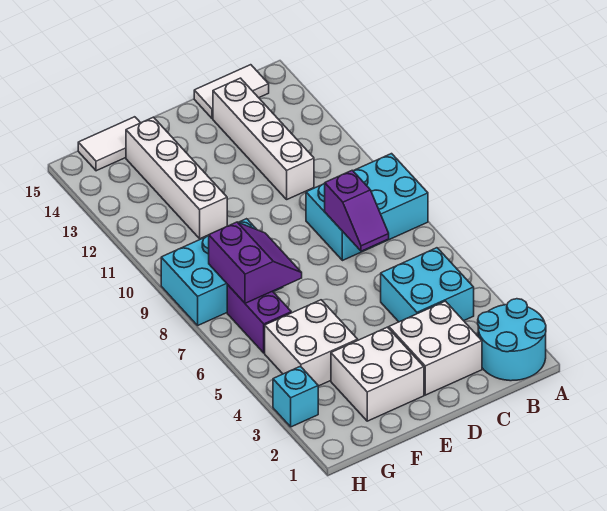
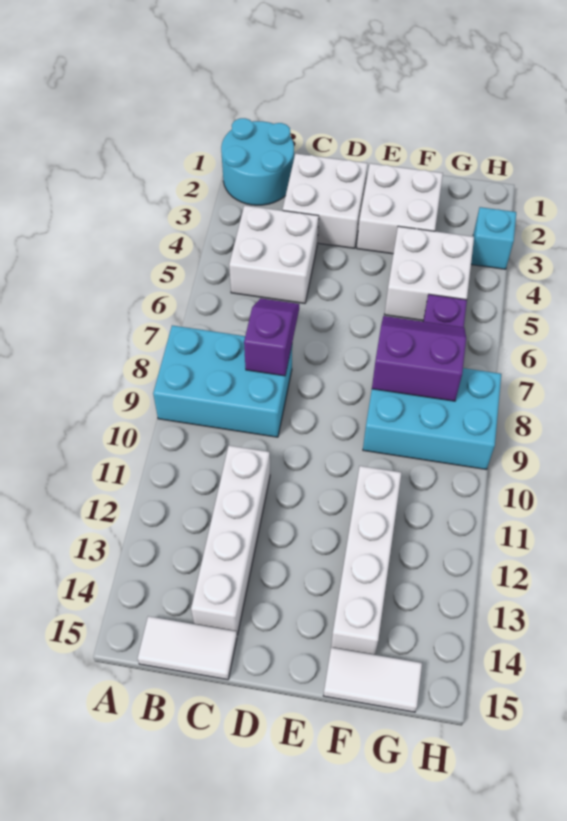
cyan brick B4:C5 level 1 -> white brick B4:C5 level 1
purple slope F7:G8 level 2 top G -> purple slope F7:G8 level 2 top 8

